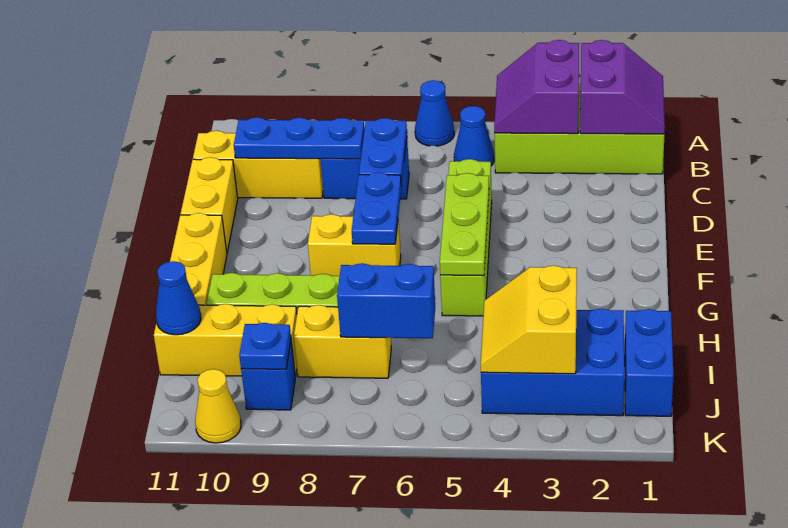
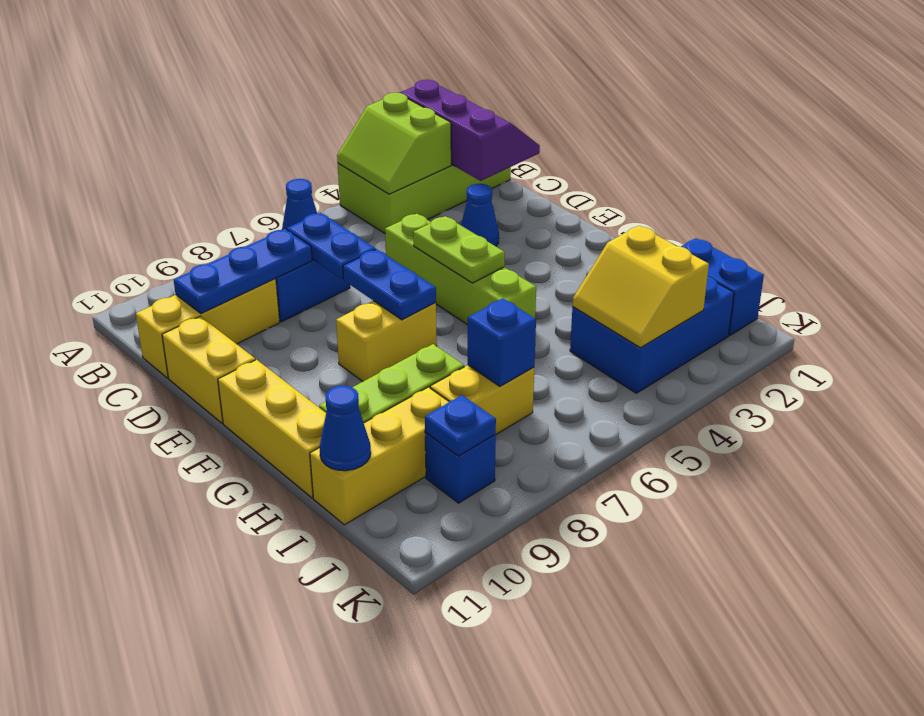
purple slope A1:B2 level 2 top 2 -> purple slope A1:C2 level 2 top 2
purple slope A3:B4 level 2 top 3 -> lime slope A3:B4 level 2 top 3
blue cone B5 level 1 -> blue cone D3 level 1
lime plate E5:G5 level 2 -> lime plate E5:F5 level 2
blue brick I6:I7 level 2 -> blue brick I7 level 2
yellow cone K10 level 1 -> none

